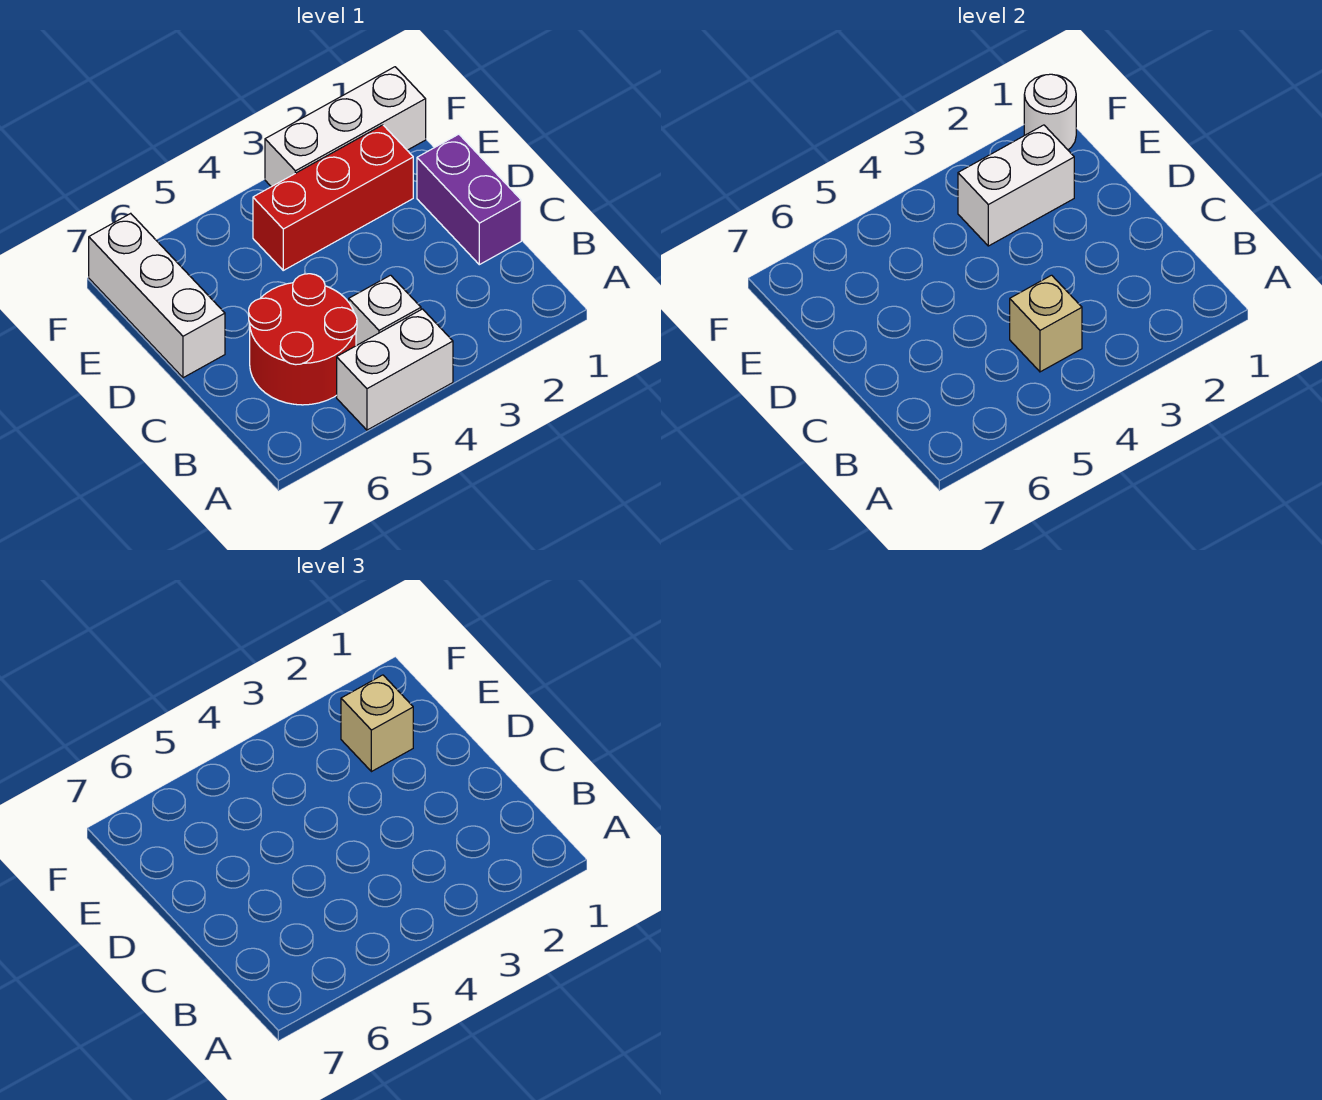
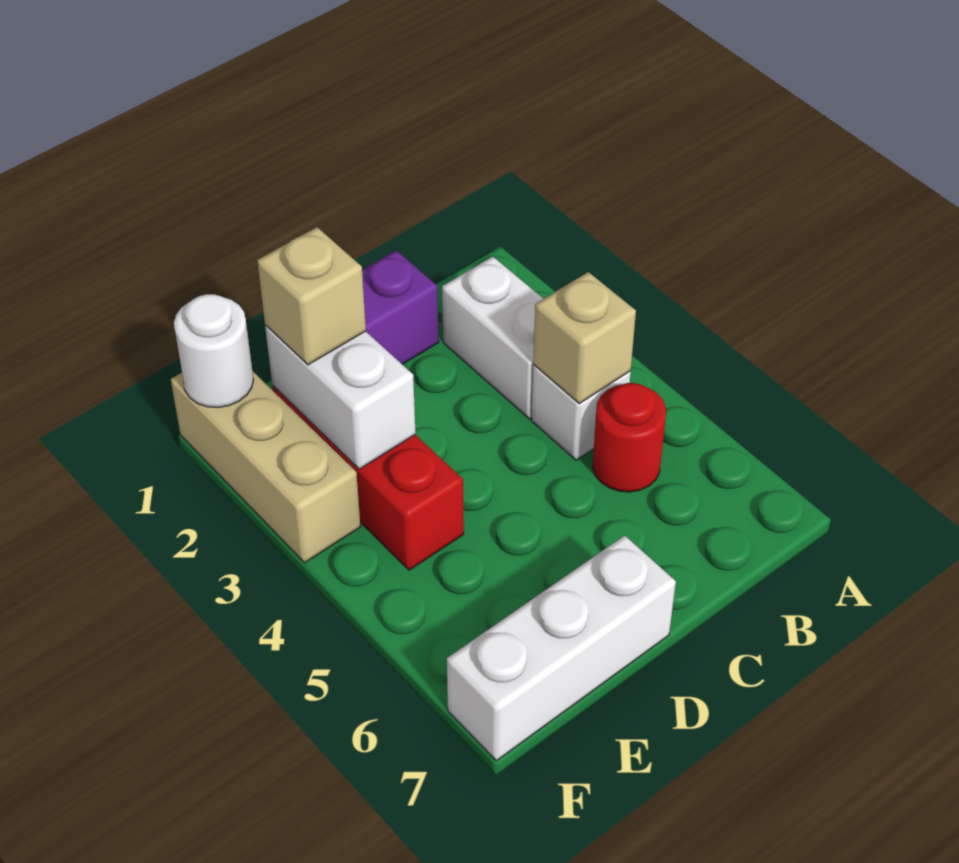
white brick A4:A5 level 1 -> white brick B2:B3 level 1
red round brick B5:C6 level 1 -> red round brick B5 level 1
white brick F1:F3 level 1 -> tan brick F1:F3 level 1

